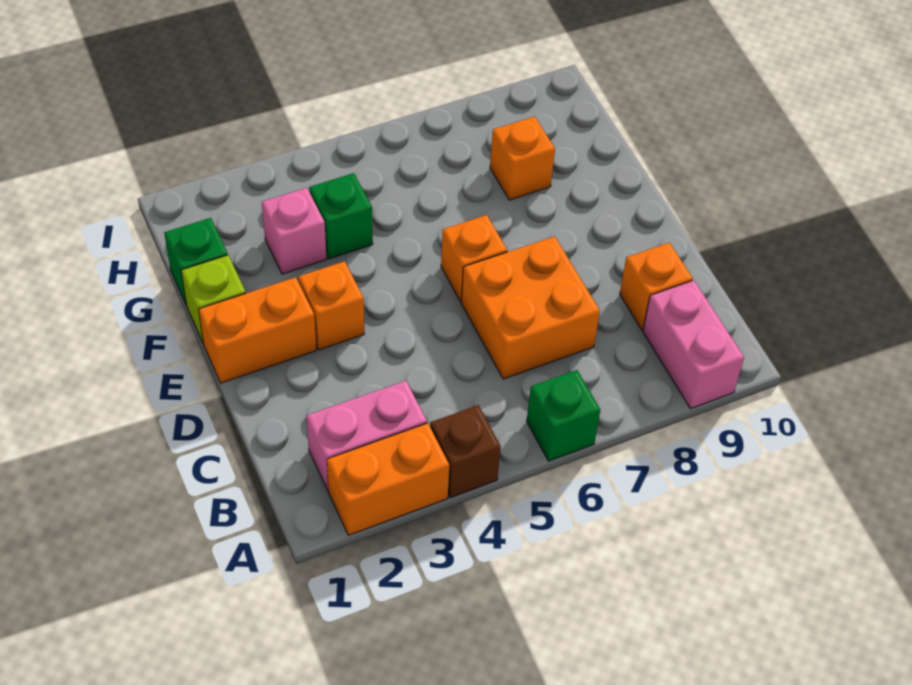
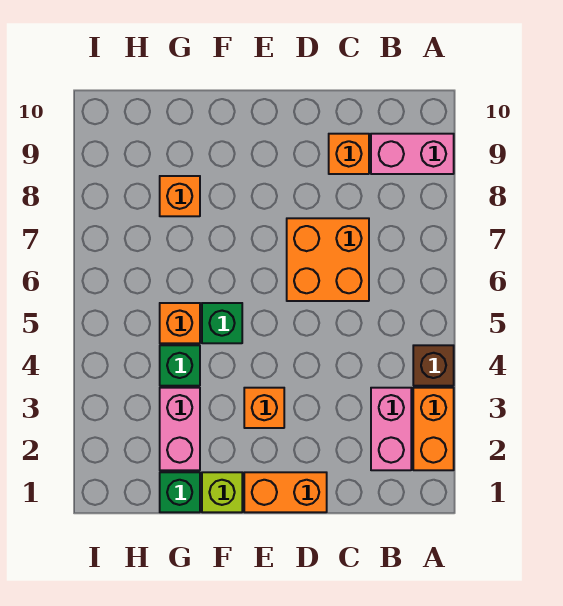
green brick A6 level 1 -> green brick F5 level 1
orange brick E1:E2 level 1 -> orange brick D1:E1 level 1
orange brick E6 level 1 -> orange brick G5 level 1
pink brick G3 level 1 -> pink brick G2:G3 level 1

